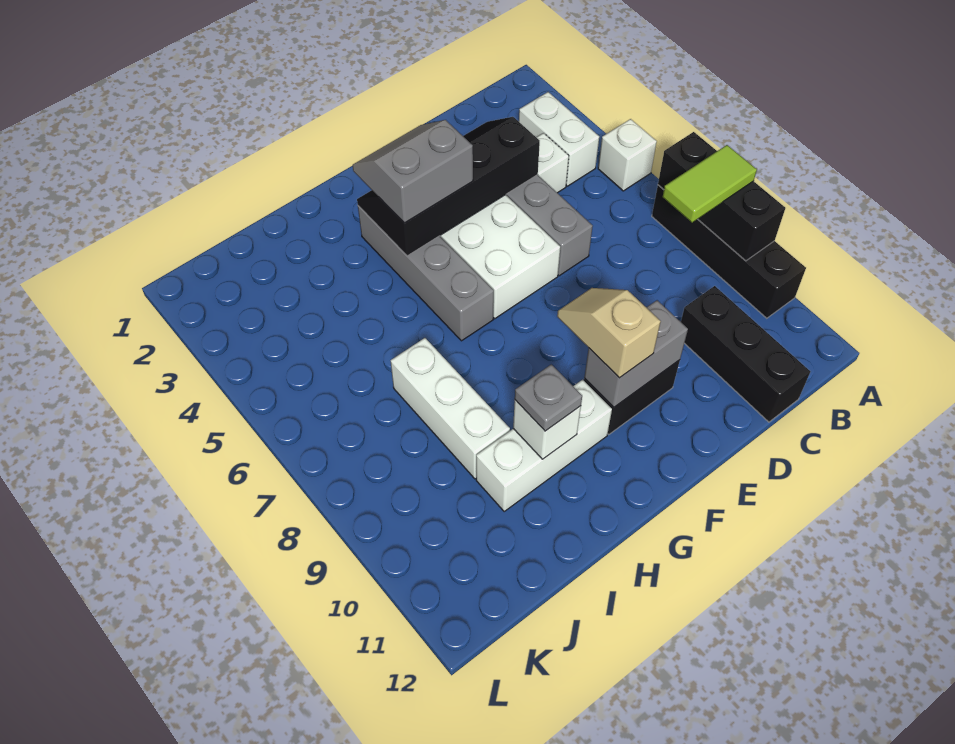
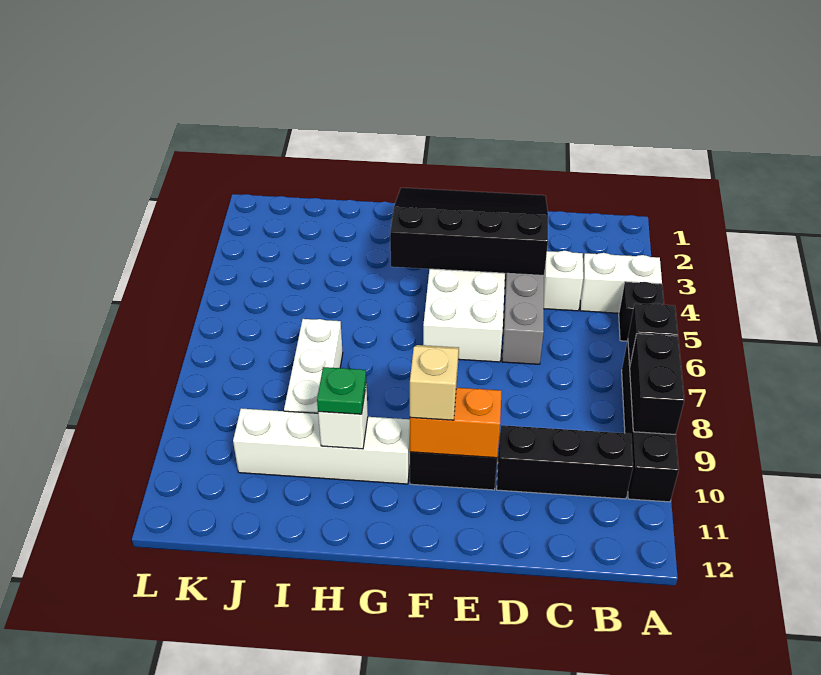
white brick A5 level 1 -> black brick A5 level 1
lime tile A8:B8 level 3 -> none
white brick B3:B4 level 1 -> white brick A4:B4 level 1
black brick C10:C12 level 1 -> black brick B10:D10 level 1
black slope D3:G4 level 2 top 4 -> black slope D2:G4 level 2 top 4
grey brick E10:F10 level 2 -> orange brick E10:F10 level 2
grey slope F3:G4 level 3 top 4 -> none
grey brick G3:G6 level 1 -> none
white brick G10:I10 level 1 -> white brick G10:J10 level 1
grey plate H10 level 3 -> green plate H10 level 3

